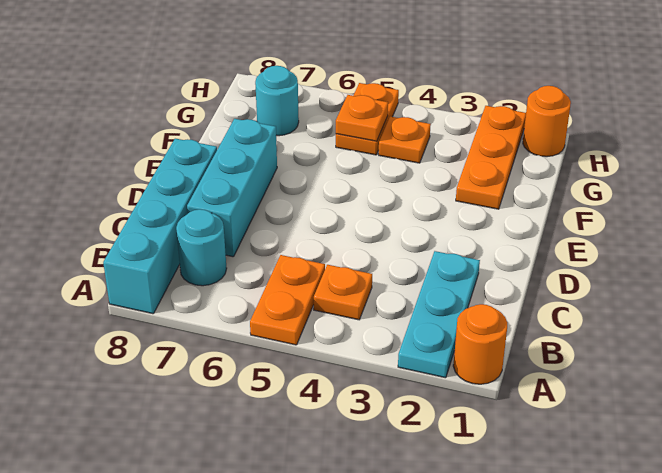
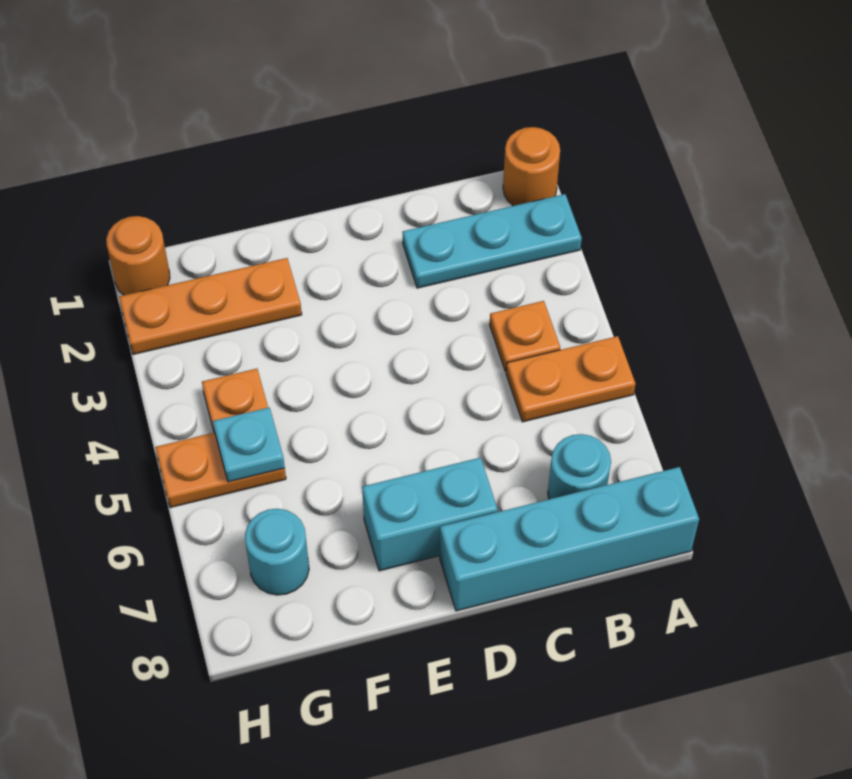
cyan brick C7:E7 level 1 -> cyan brick D7:E7 level 1
orange plate G5 level 2 -> cyan plate G5 level 2

